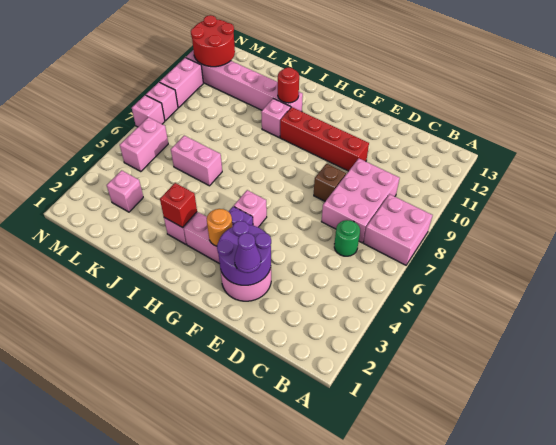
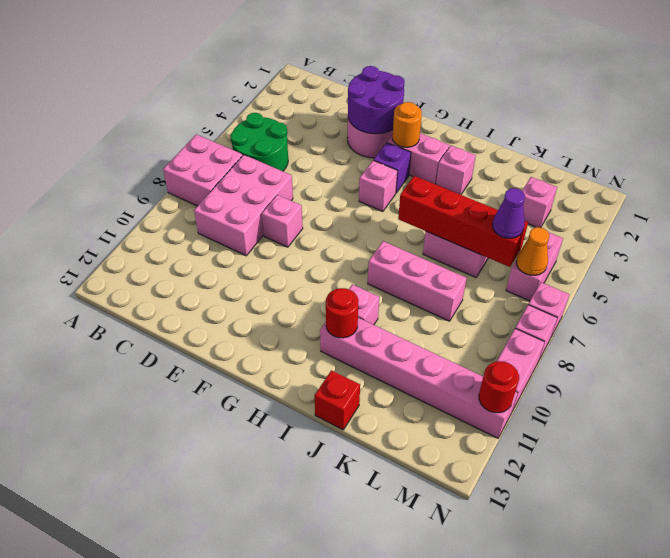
green round brick C6 level 1 -> green round brick B5:C6 level 1
purple cone E2 level 3 -> purple cone L6 level 3
brown brick E8 level 1 -> pink brick E8 level 1
red brick E10:H10 level 1 -> red brick I6:L6 level 2
red brick I3 level 2 -> red brick J13 level 1
none -> pink brick I8:K8 level 1
none -> orange cone M6 level 2
red round brick M11:N12 level 2 -> red round brick N11 level 2

